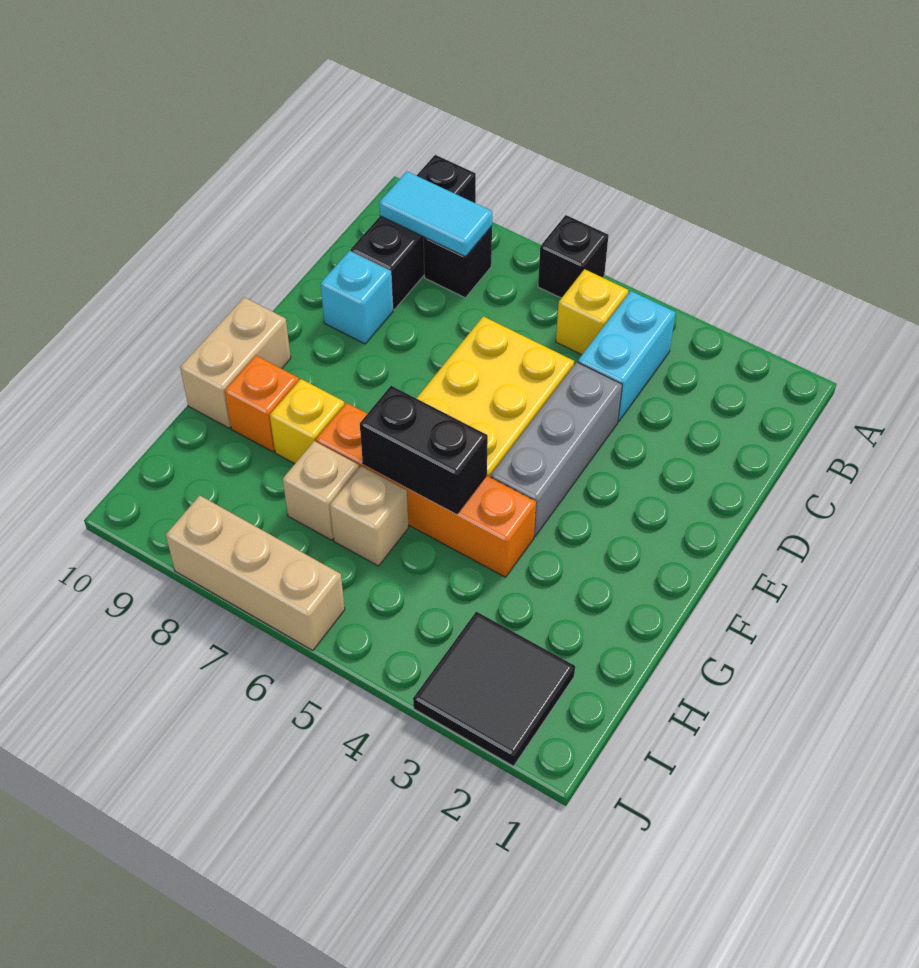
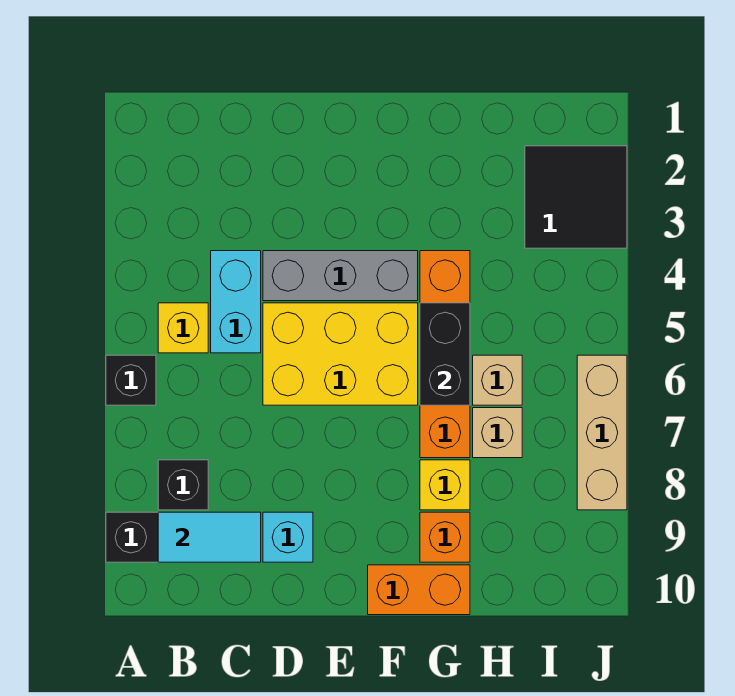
cyan brick B4:C4 level 1 -> cyan brick C4:C5 level 1
cyan tile B8:B9 level 2 -> cyan tile B9:C9 level 2
tan brick F10:G10 level 1 -> orange brick F10:G10 level 1

